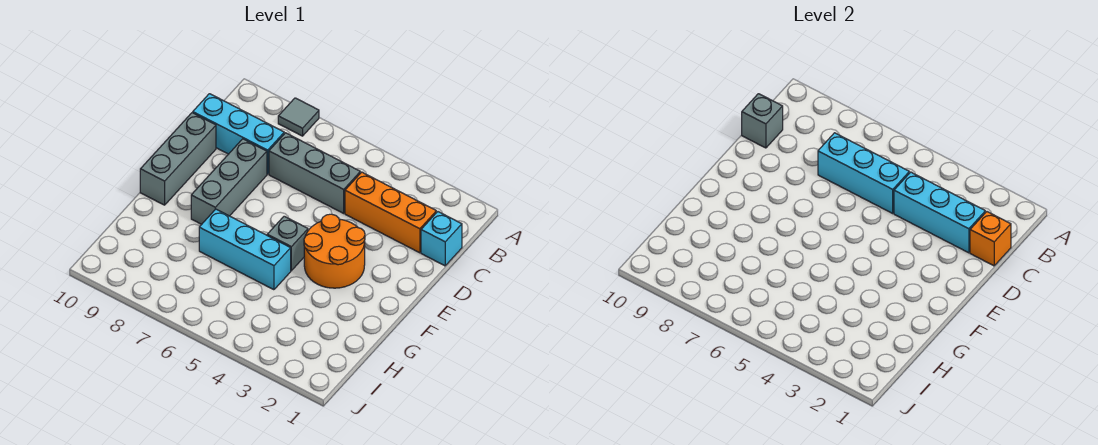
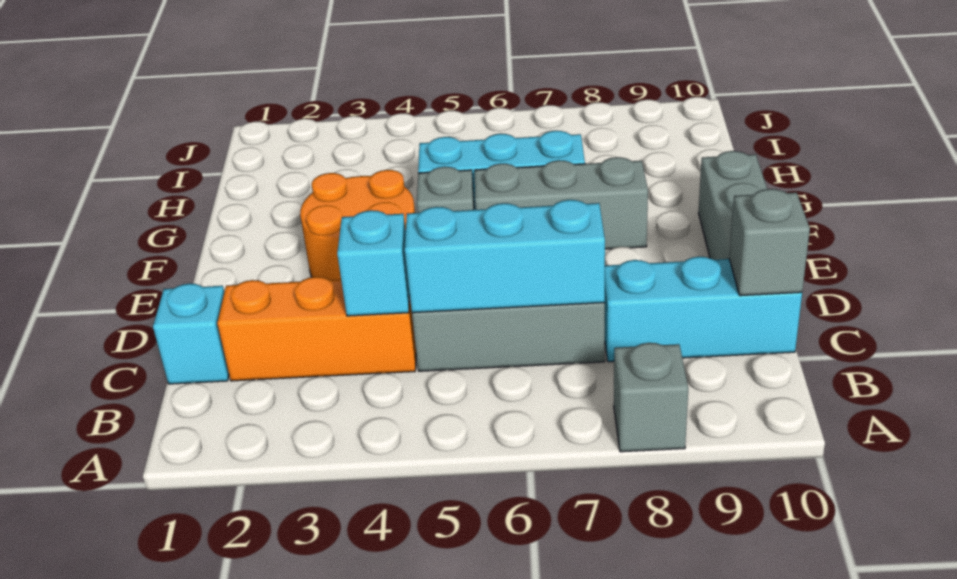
grey tile A8 level 1 -> grey brick A8 level 1
orange brick C1 level 2 -> none
cyan brick C2:C4 level 2 -> cyan brick C4 level 2
grey brick D8:F8 level 1 -> grey brick F6:F8 level 1

